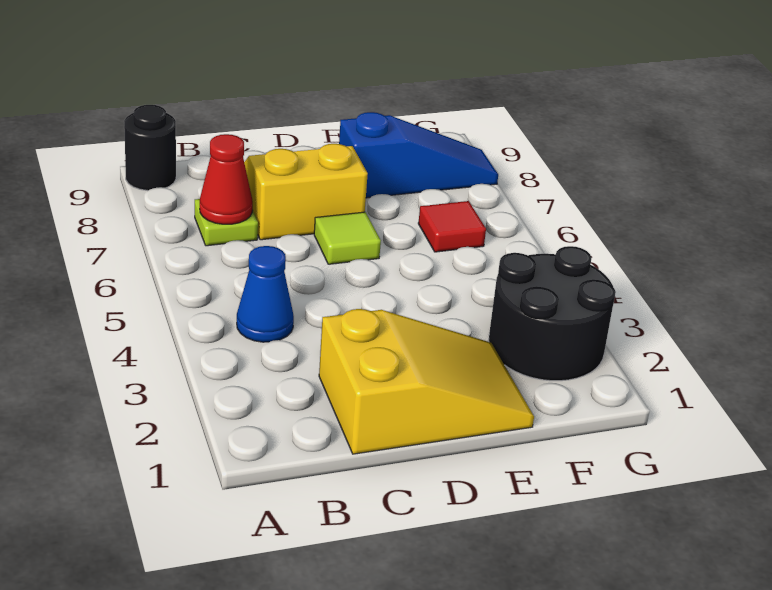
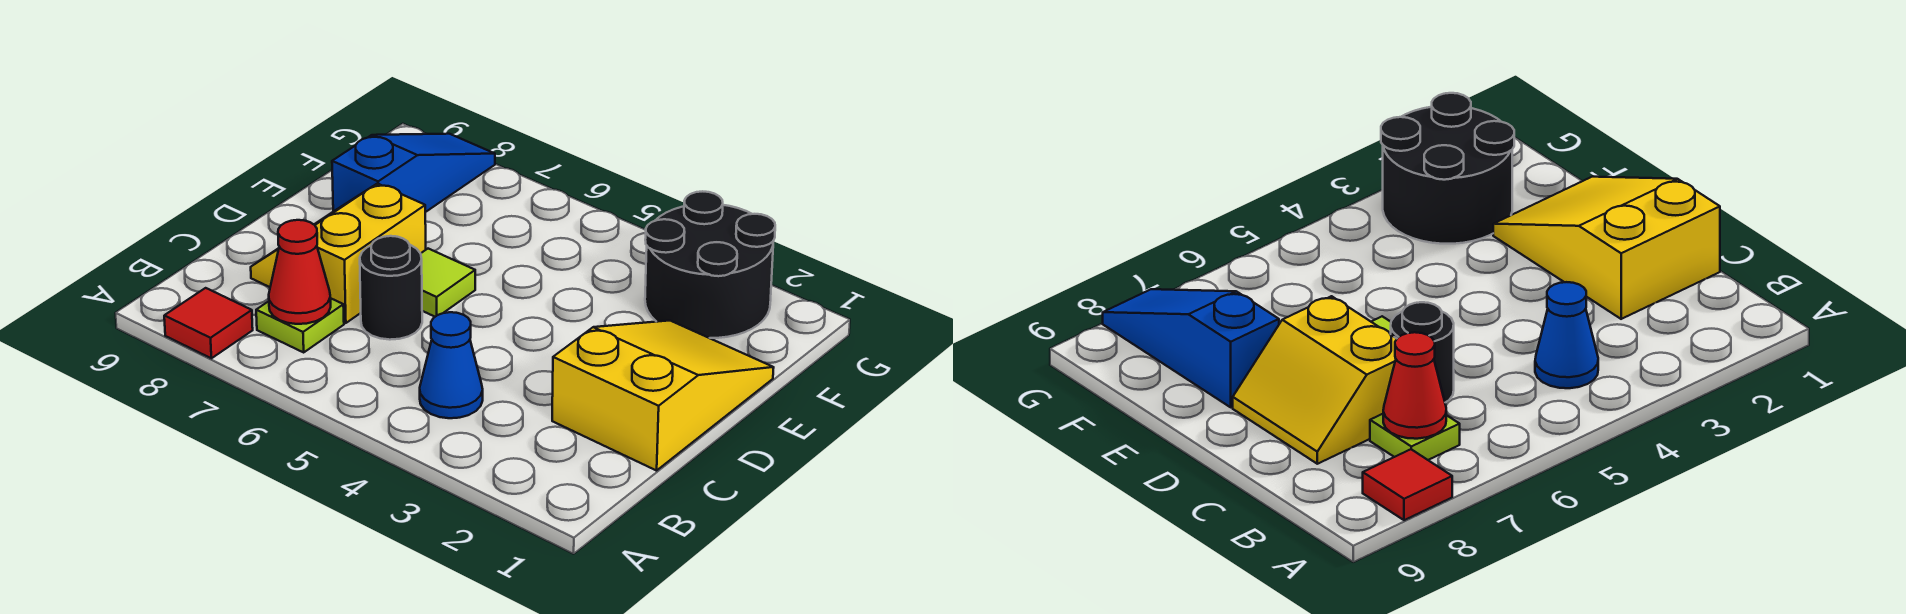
black round brick A9 level 1 -> black round brick C6 level 1
red tile F6 level 1 -> red tile A8 level 1

